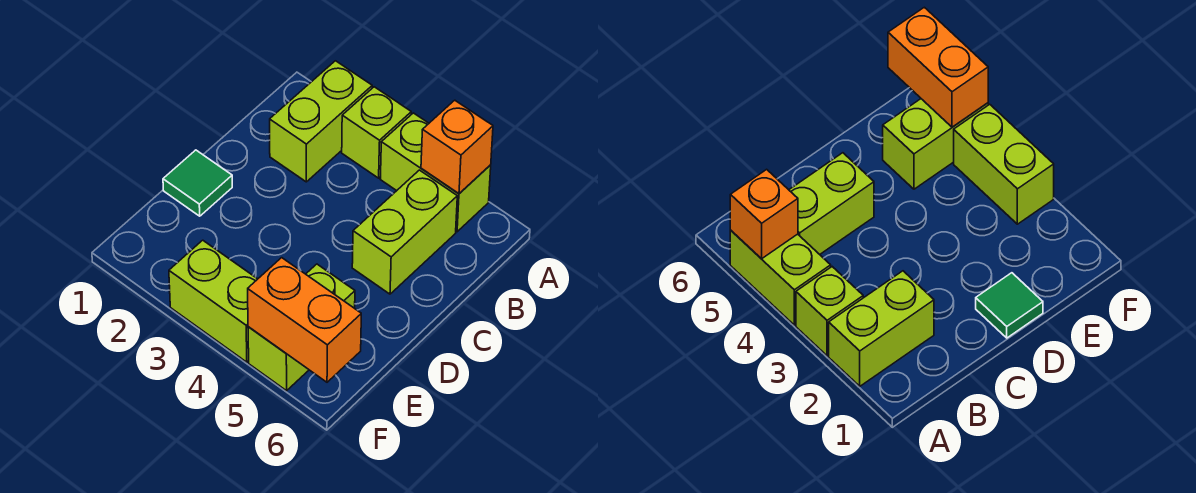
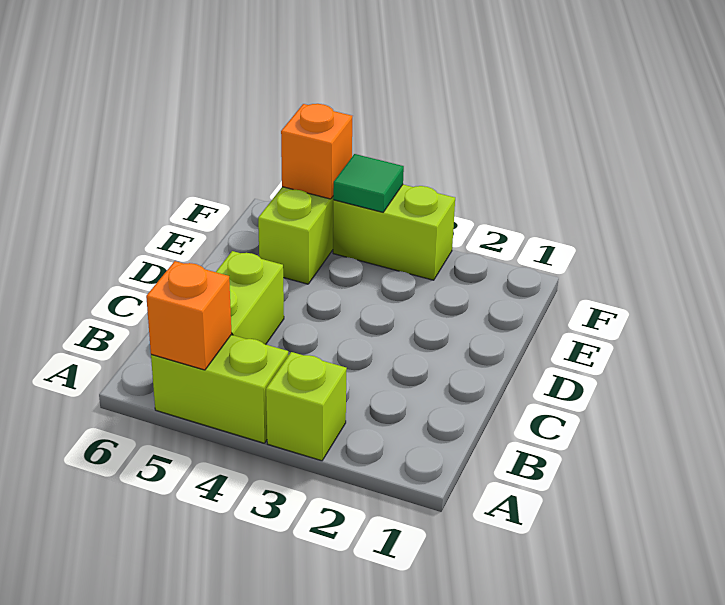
lime brick A2:B2 level 1 -> none
green tile D1 level 1 -> green tile F4 level 2
orange brick F5:F6 level 2 -> orange brick F5 level 2

